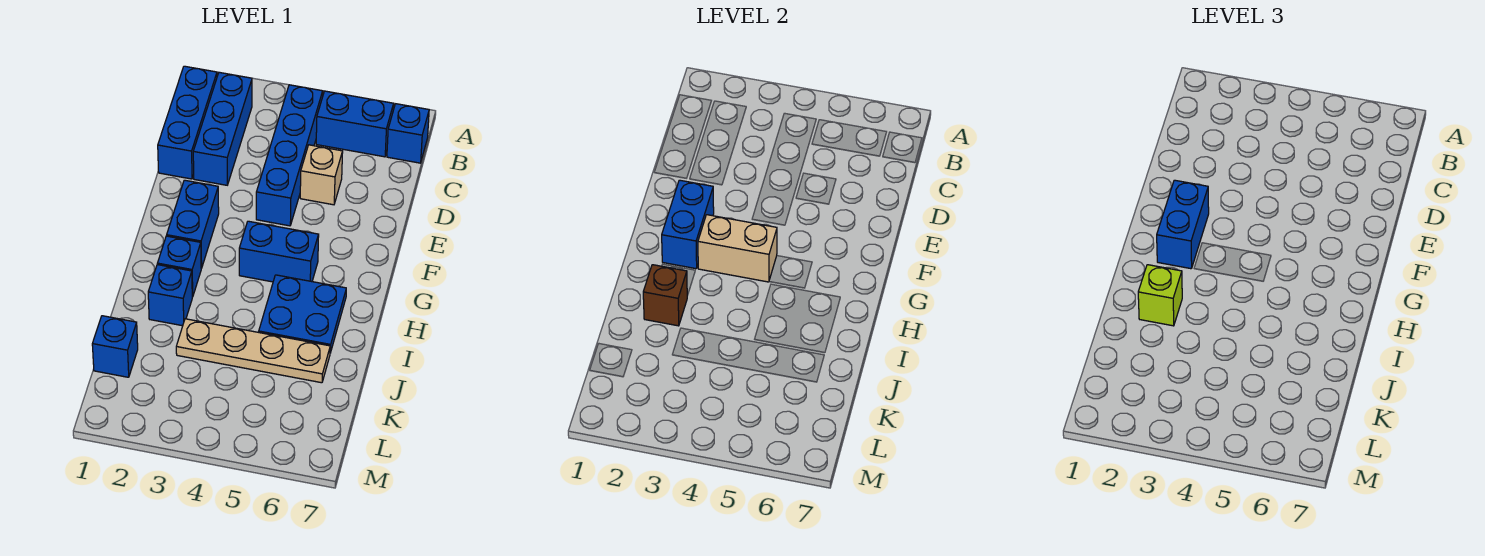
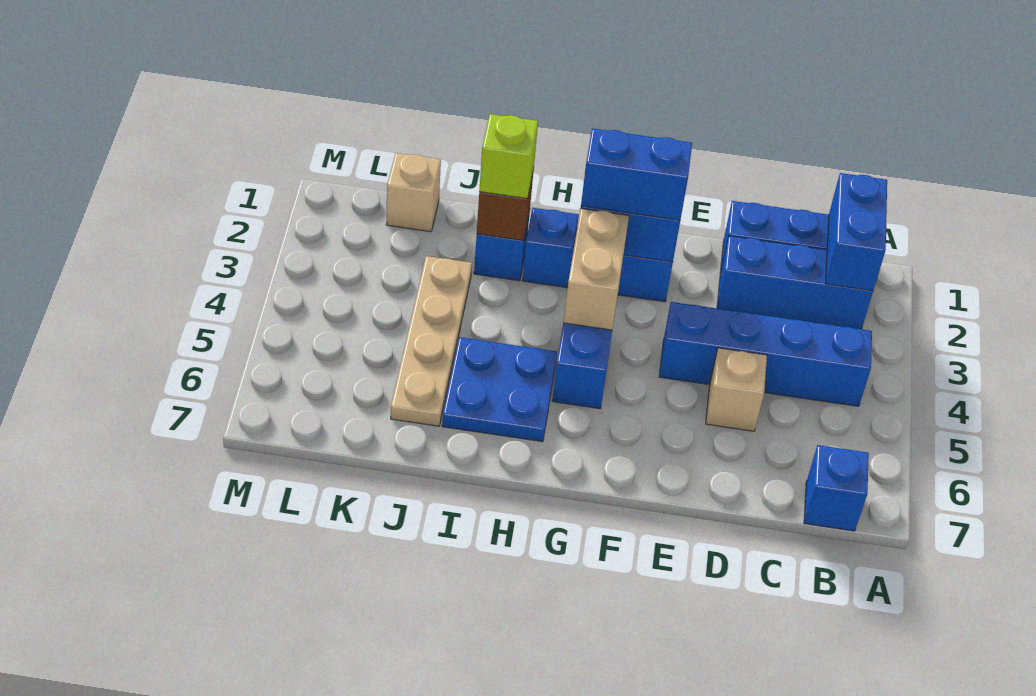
blue brick B5:B6 level 1 -> blue brick B1:B2 level 2
blue brick K1 level 1 -> tan brick K1 level 1

